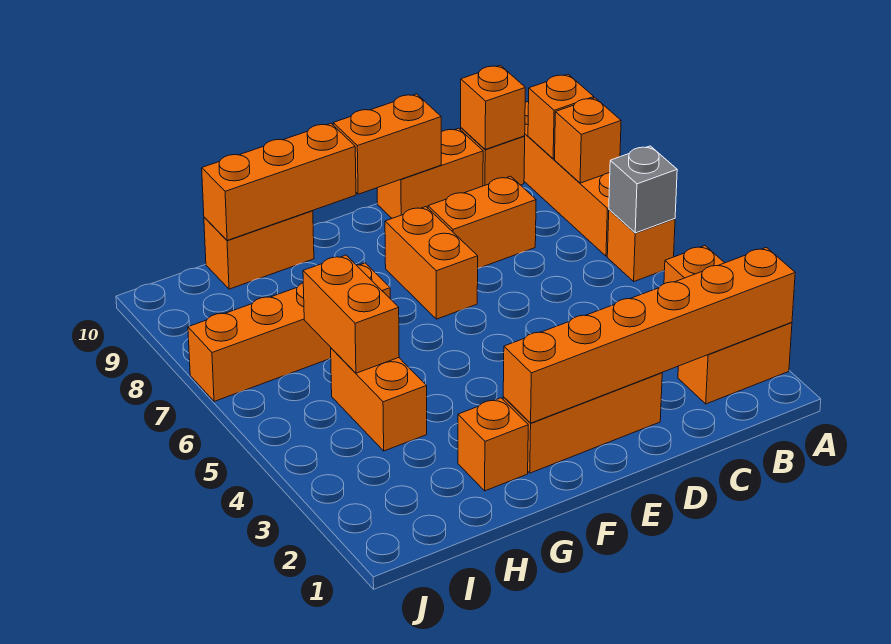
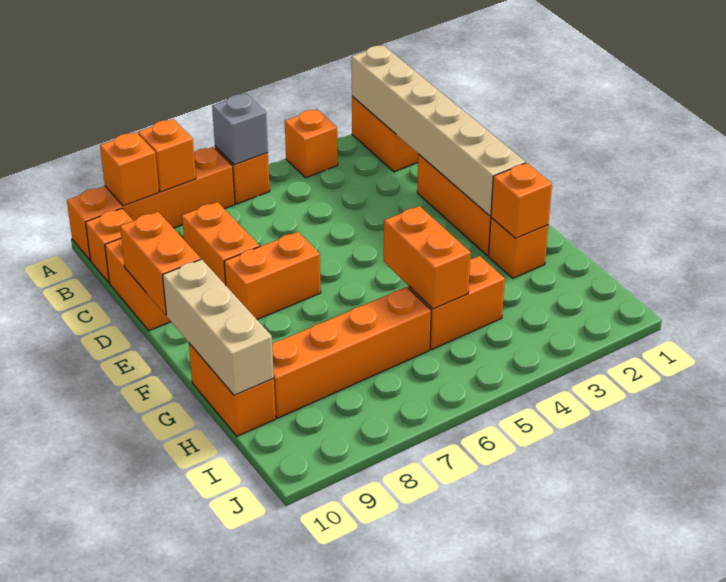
orange brick A2:F2 level 2 -> tan brick A2:F2 level 2
orange brick B10 level 2 -> orange brick G2 level 2
orange brick F10:H10 level 2 -> tan brick F10:H10 level 2
orange brick G7:J7 level 1 -> orange brick H6:H9 level 1
orange brick H5:H6 level 2 -> orange brick G5:H5 level 2

